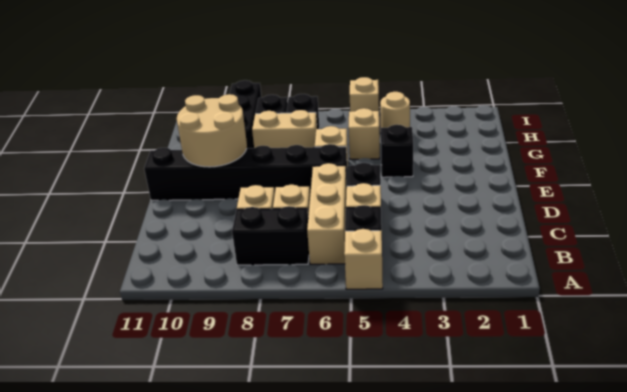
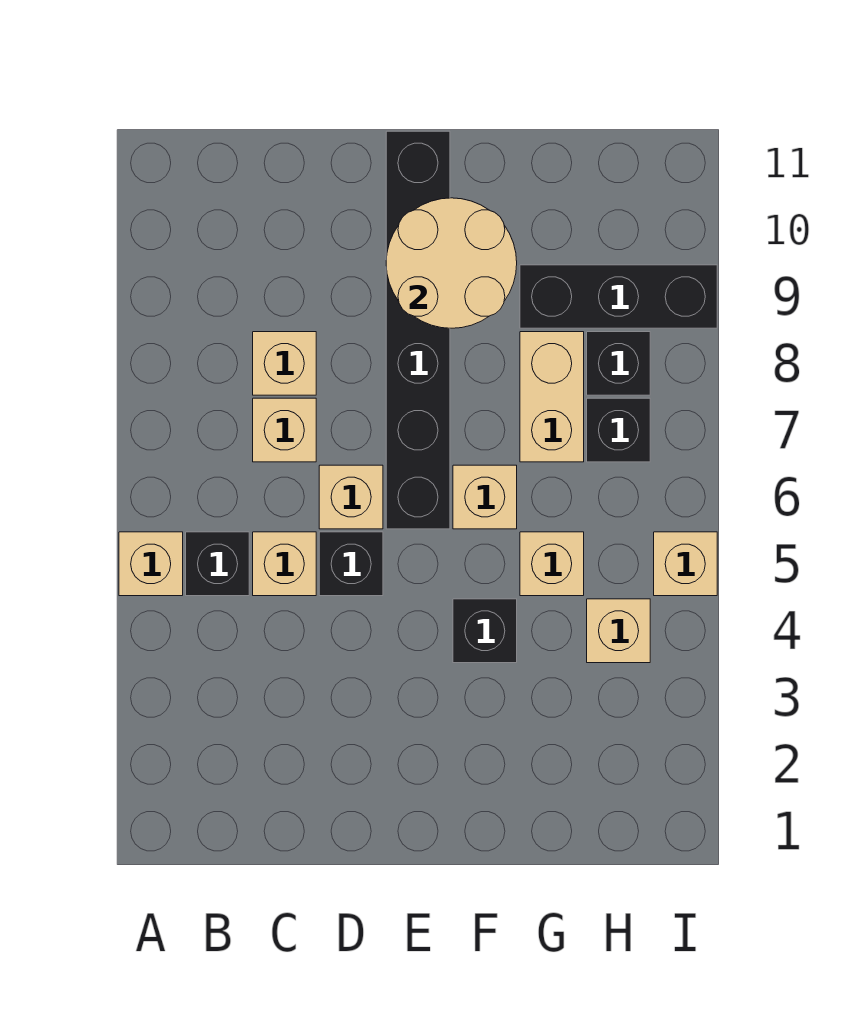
tan brick B6:D6 level 1 -> tan brick D6 level 1
black brick B7:B8 level 1 -> none
tan round brick H4 level 1 -> tan brick H4 level 1

